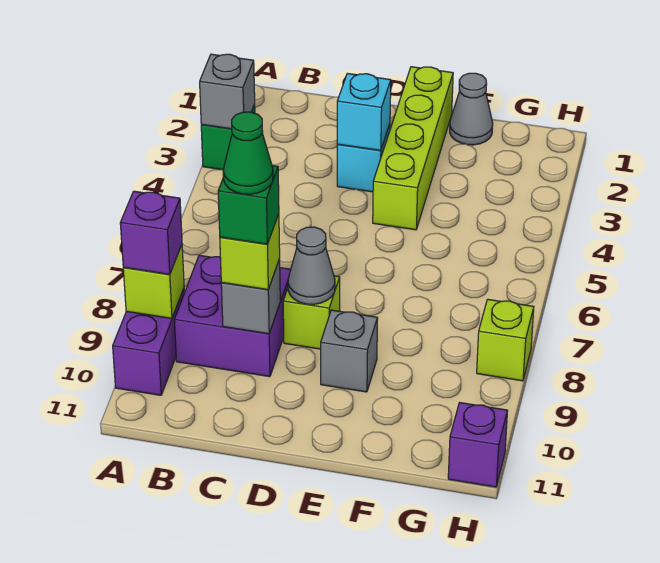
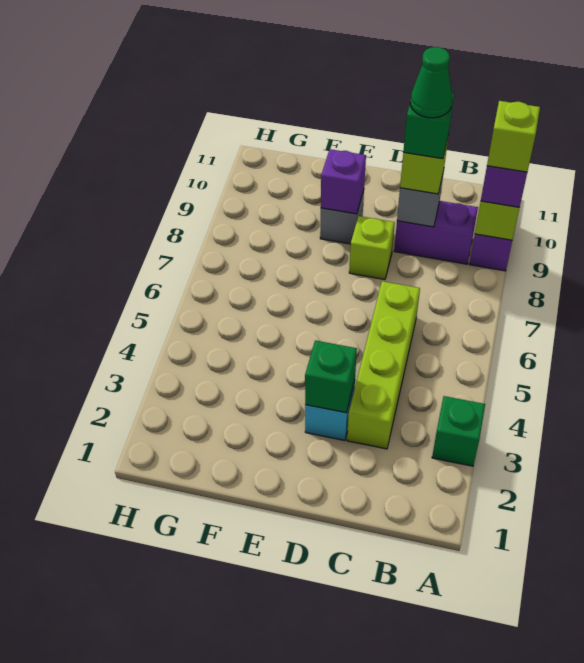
grey brick A3 level 2 -> none
purple brick B8:C9 level 1 -> purple brick B9:C9 level 1
cyan brick D3 level 2 -> green brick D3 level 2
grey cone D8 level 2 -> none
lime brick E1:E4 level 1 -> lime brick C3:C6 level 1
grey cone F1 level 1 -> none
lime brick H8 level 1 -> lime brick A9 level 4
purple brick H11 level 1 -> purple brick E9 level 2

